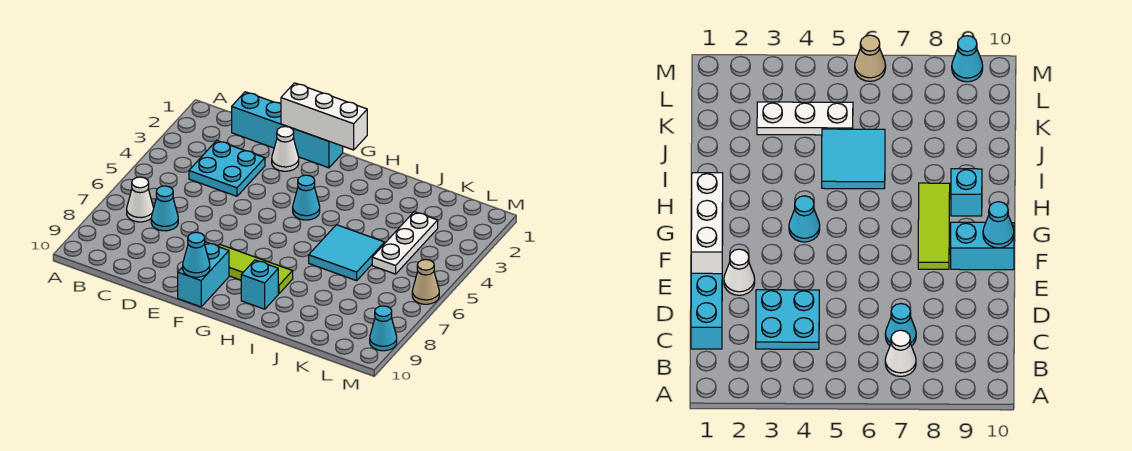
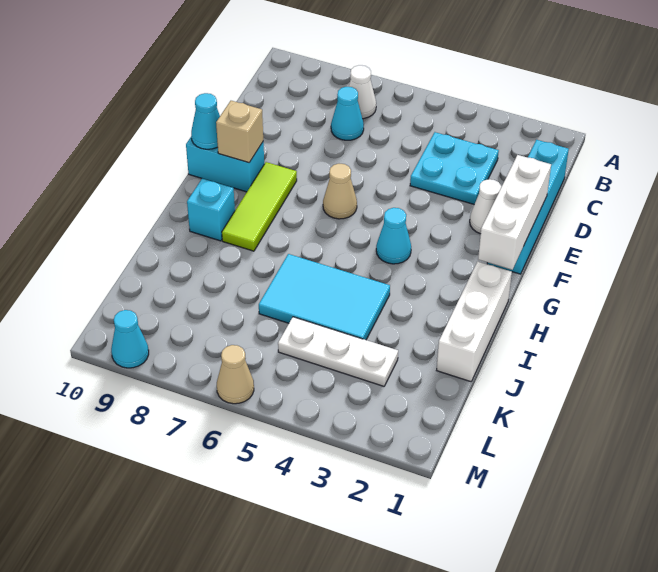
none -> tan cone F6 level 1
none -> tan brick F9 level 2
none -> white brick H1:J1 level 1
cyan tile I5:J6 level 1 -> cyan tile I4:J6 level 1

